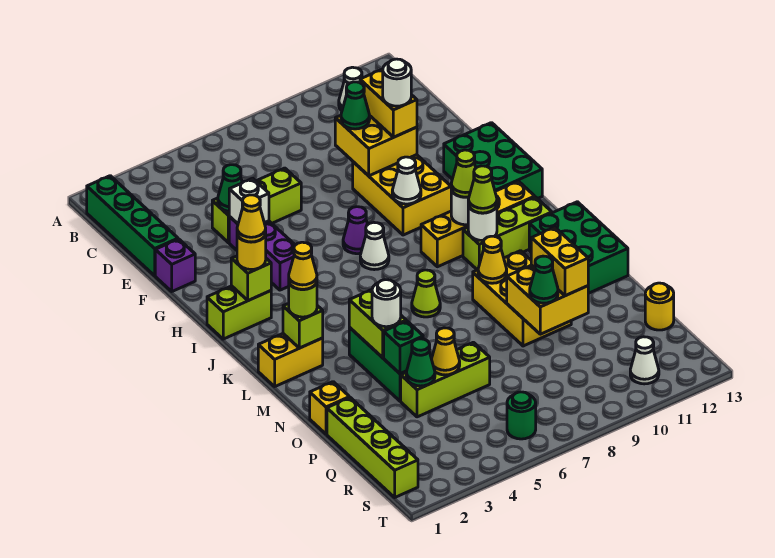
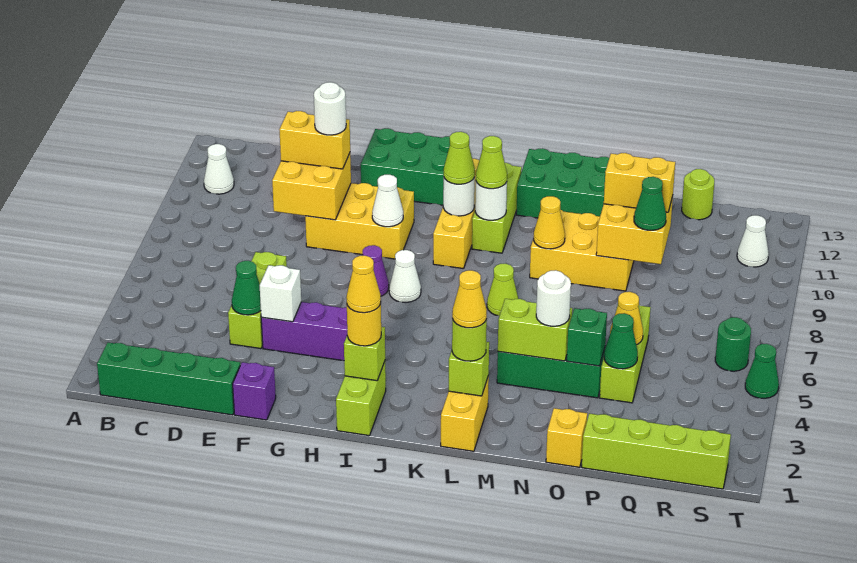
green cone E9 level 3 -> green cone T5 level 1
yellow round brick Q13 level 1 -> lime round brick Q13 level 1

